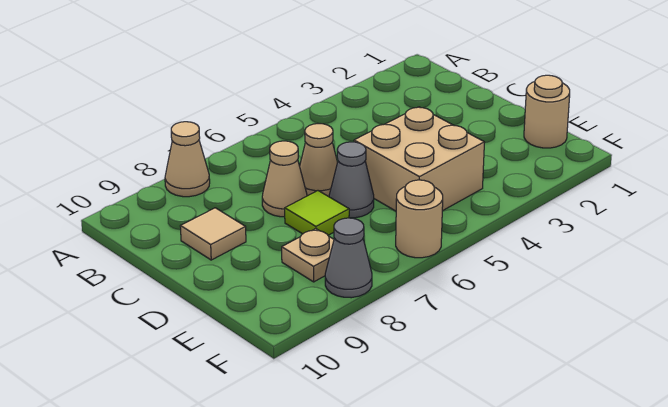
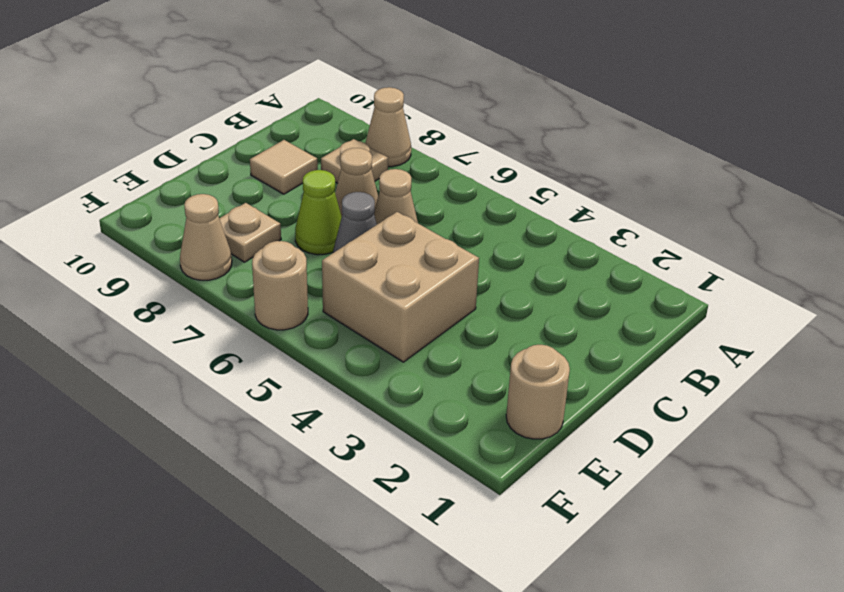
none -> tan plate B8 level 1
lime tile D7 level 1 -> lime cone D7 level 1
grey cone F8 level 1 -> tan cone F8 level 1

